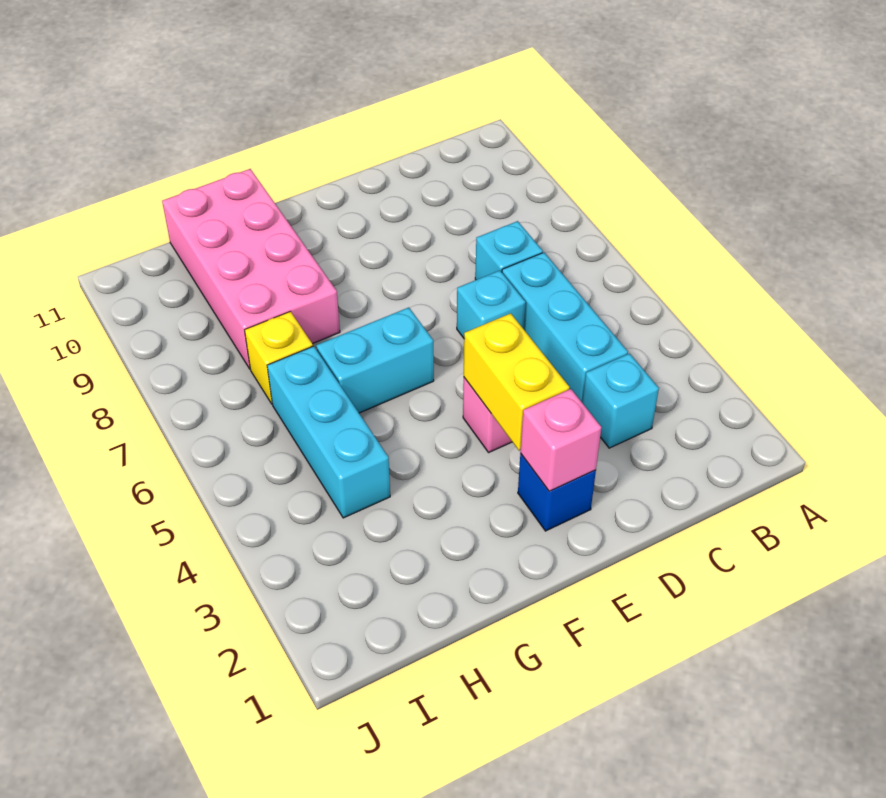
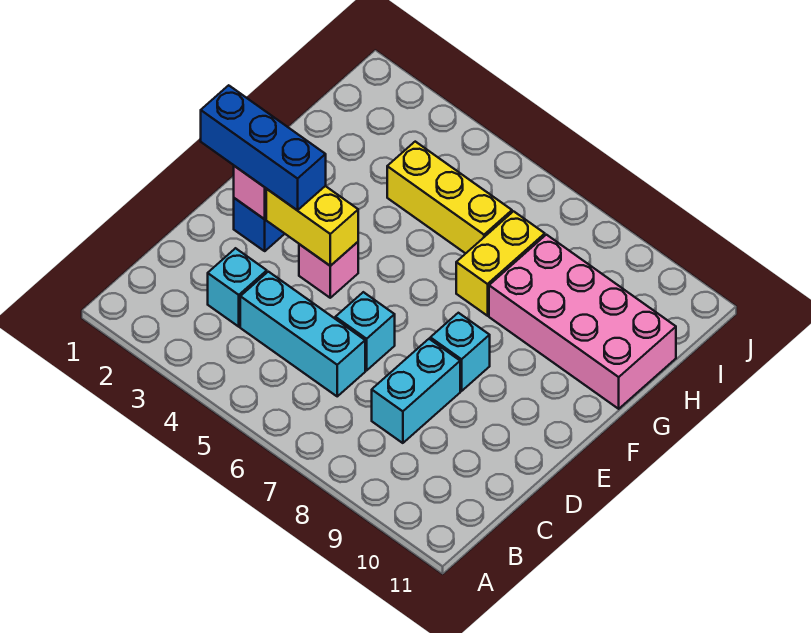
cyan brick C7 level 1 -> cyan brick E8 level 1
none -> blue brick E1:E3 level 3
cyan brick F6:G6 level 1 -> cyan brick C8:D8 level 1
cyan brick H4:H6 level 1 -> yellow brick H4:H6 level 1
yellow brick H7 level 1 -> yellow brick G7:H7 level 1

